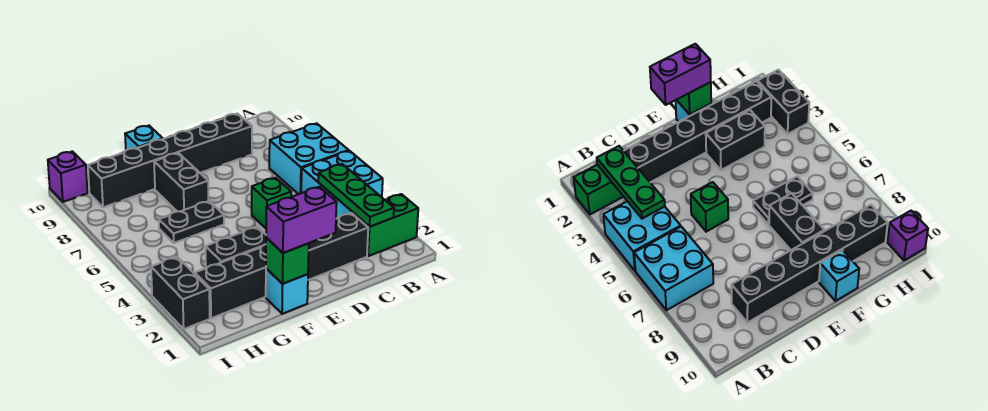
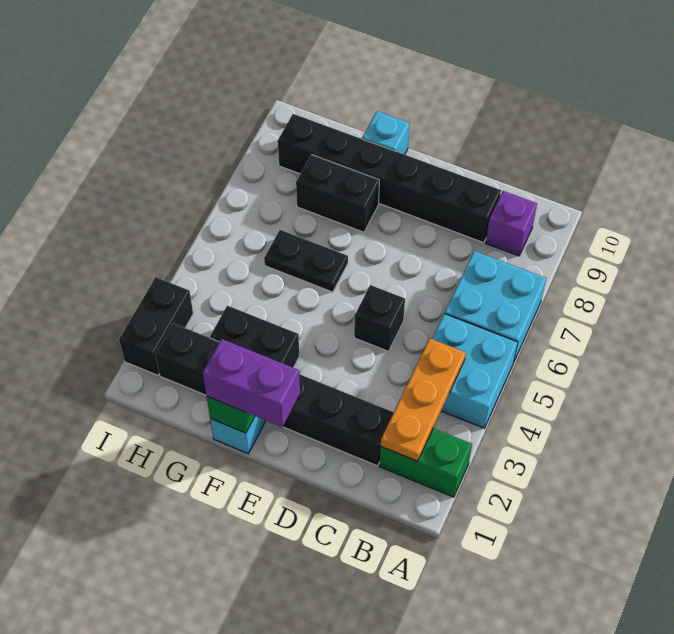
green plate B2:B4 level 2 -> orange plate B2:B4 level 2
green brick D5 level 1 -> black brick D5 level 1
black brick F7:F8 level 1 -> black brick F8:G8 level 1
purple brick I10 level 1 -> purple brick B9 level 1

